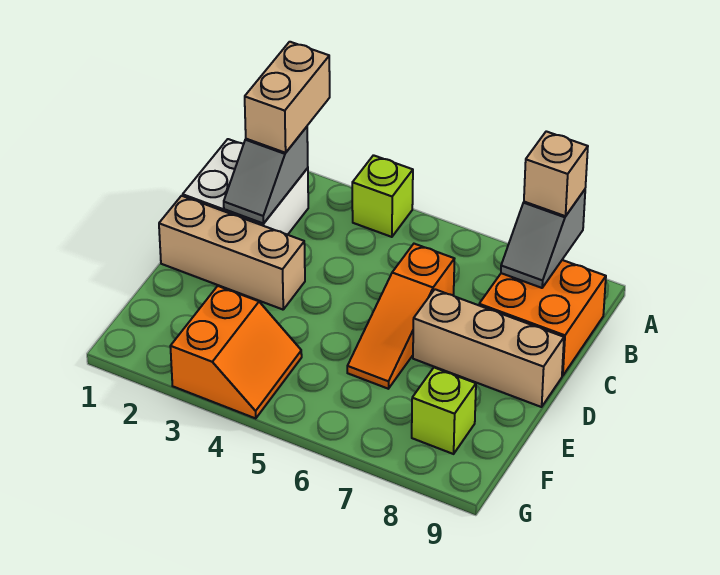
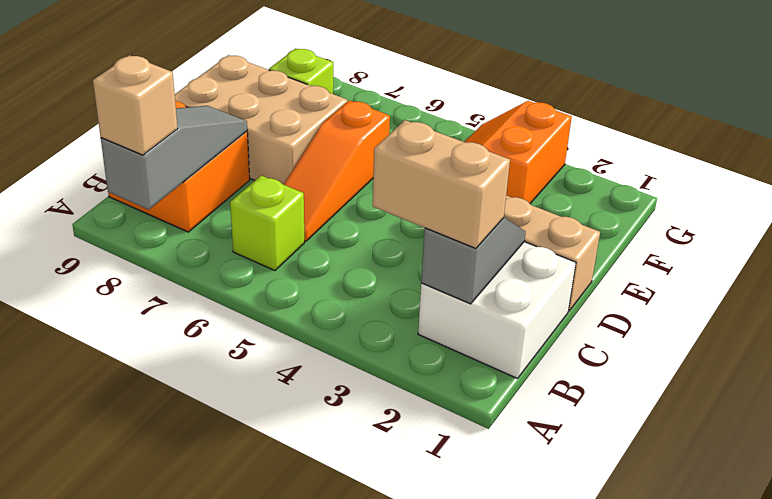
tan brick A2:B2 level 3 -> tan brick B2:B3 level 3
lime brick A4 level 1 -> lime brick B6 level 1
grey slope A8:B8 level 2 top A -> grey slope A8:C8 level 2 top A
orange slope C6:E6 level 1 top C -> orange slope C6:E6 level 1 top E
tan brick D7:D9 level 1 -> tan brick D7:E9 level 1

